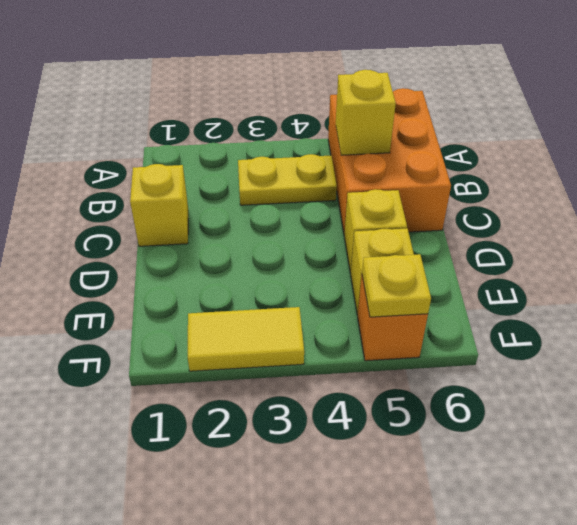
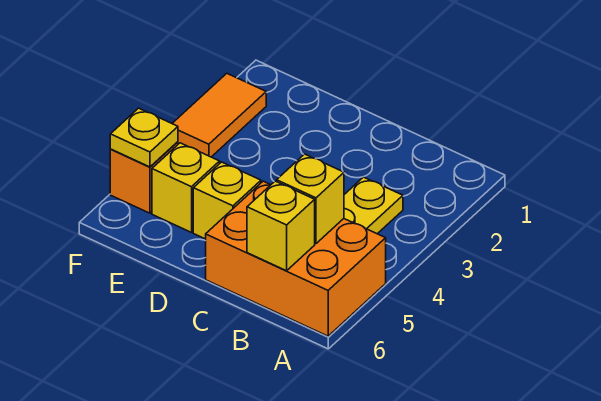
yellow brick C1 level 1 -> yellow brick B6 level 2
yellow tile F2:F3 level 1 -> orange tile F2:F3 level 1

